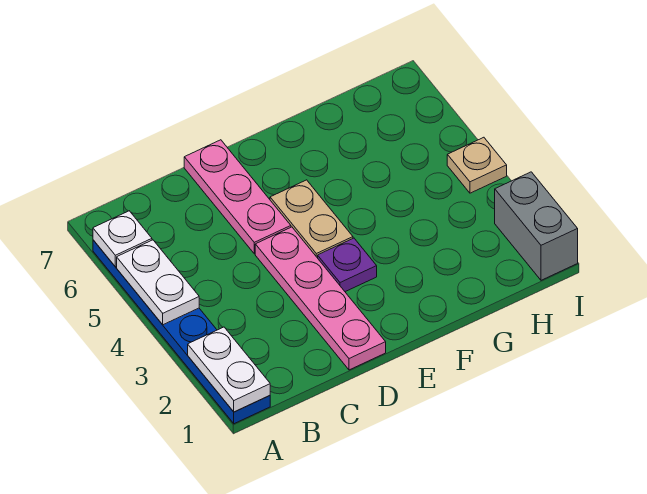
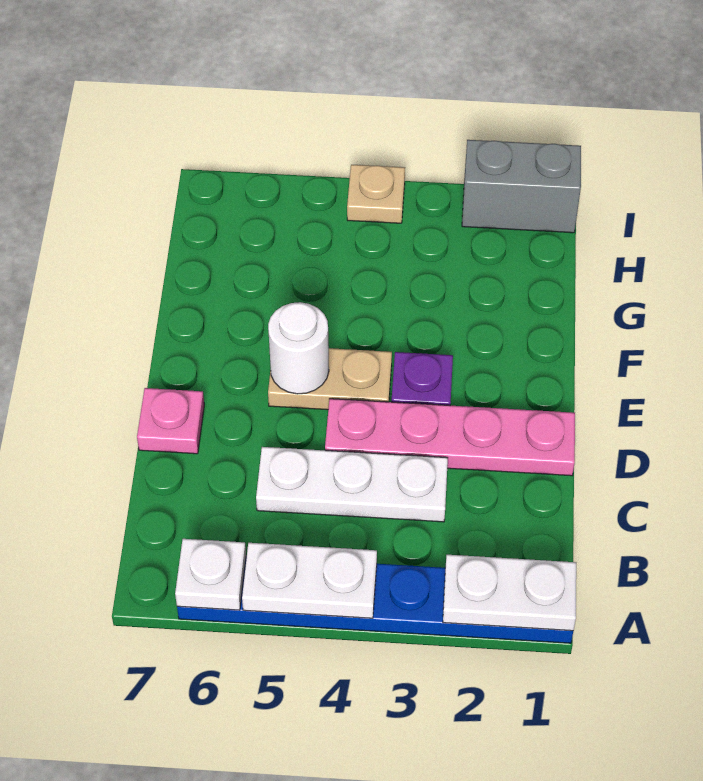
none -> white plate C3:C5 level 1
pink plate D5:D7 level 1 -> pink plate D7 level 1
none -> white round brick E5 level 2

